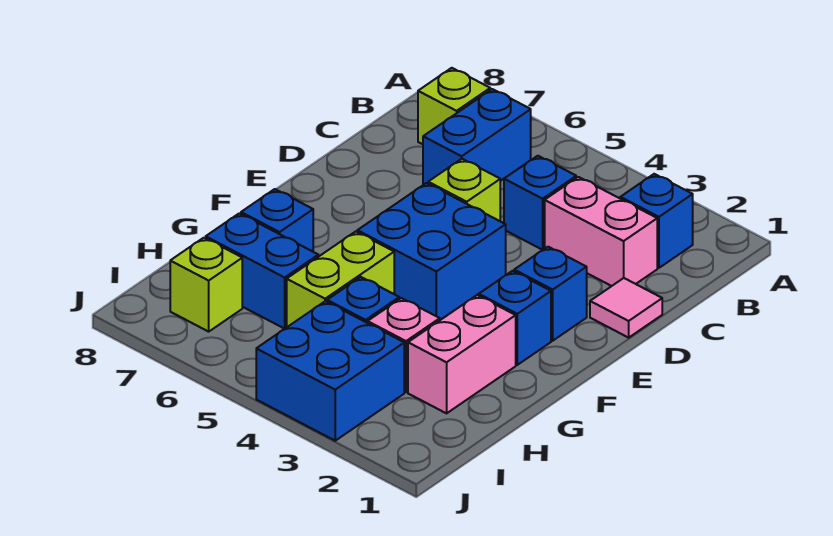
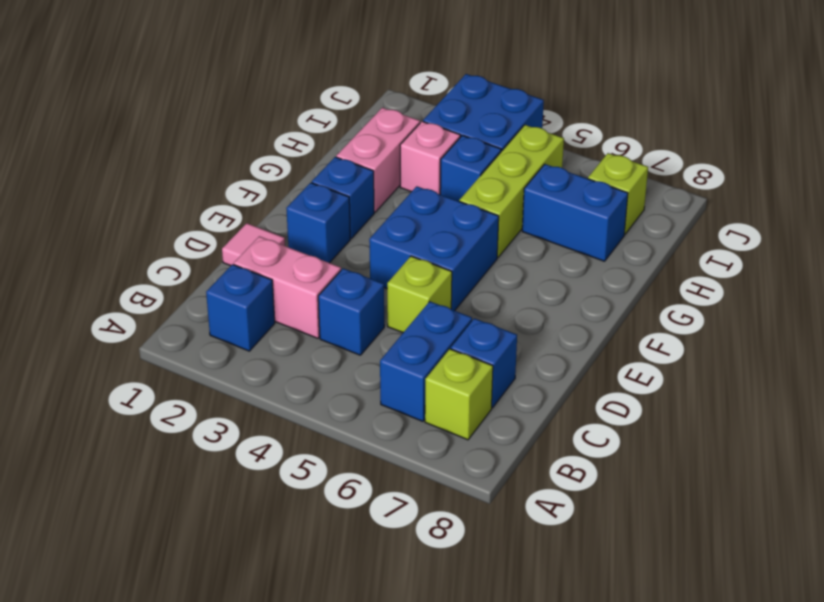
lime brick G5:H5 level 1 -> lime brick G5:I5 level 1
blue brick G7 level 1 -> blue brick C7 level 1

